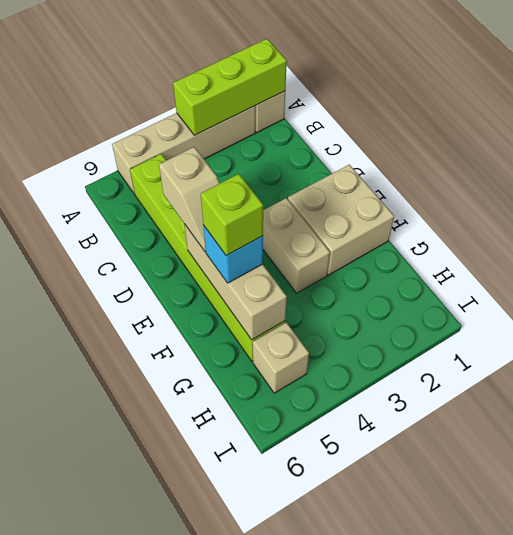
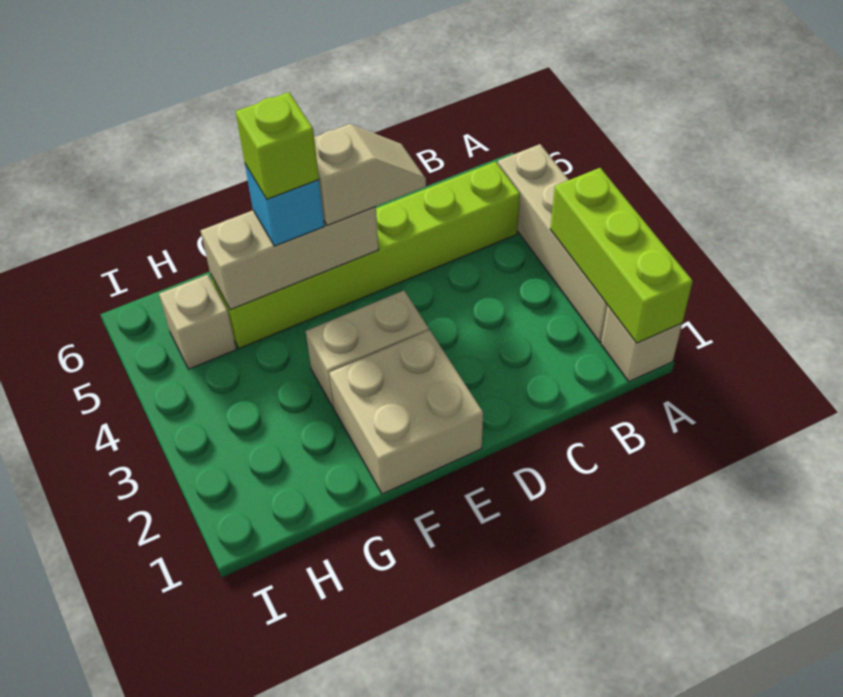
tan slope D5:E5 level 3 top D -> tan slope D5:E5 level 3 top E

